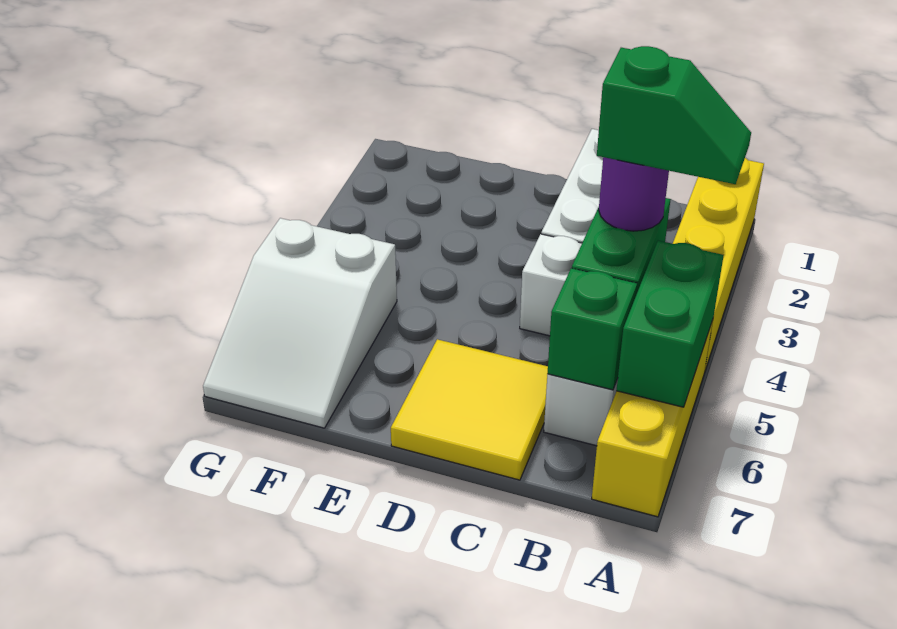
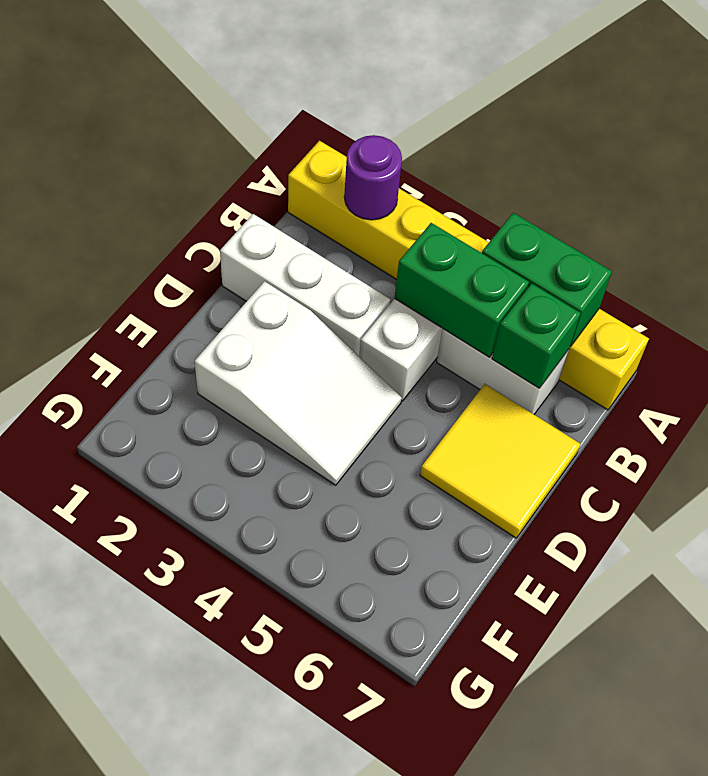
green slope A4:B4 level 4 top B -> none
purple round brick B4 level 3 -> purple round brick A2 level 2
white slope F5:G7 level 1 top 5 -> white slope D2:E4 level 1 top 2

